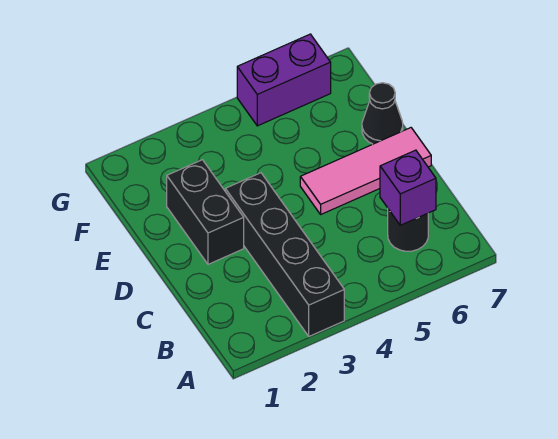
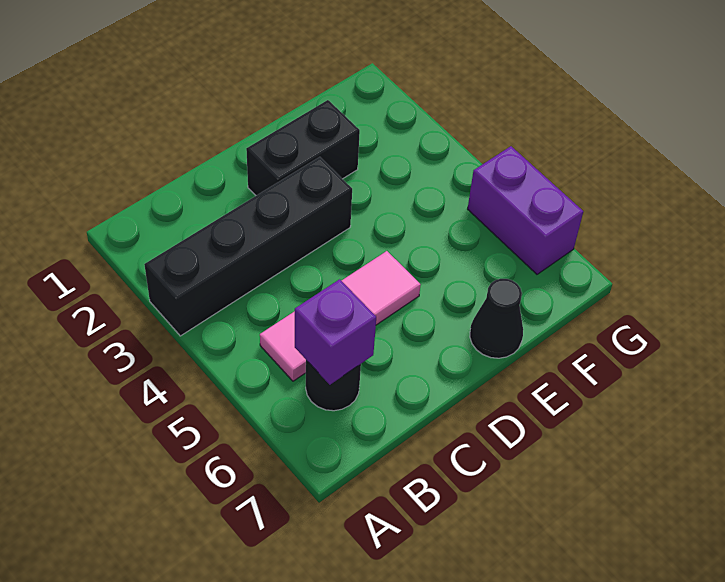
pink tile D5:D7 level 1 -> pink tile B5:D5 level 1

